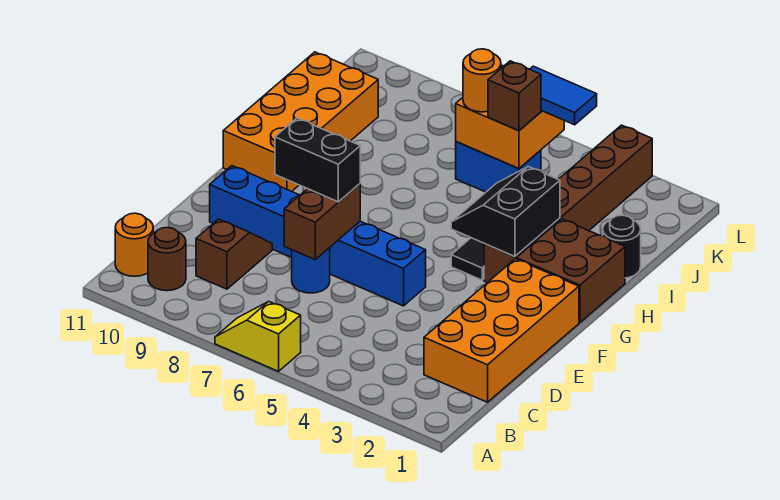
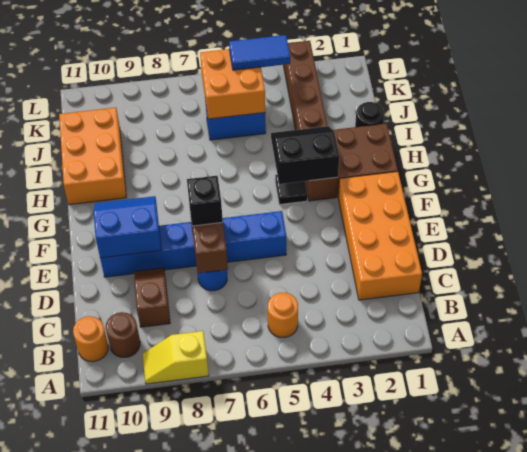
yellow slope A6:A7 level 1 top 6 -> yellow slope A8:A9 level 1 top 8
black brick E7:E8 level 3 -> black brick E7 level 3
none -> blue slope E9:F10 level 2 top E
black slope G3:H4 level 2 top 3 -> black slope G3:H4 level 2 top G
orange brick G10:J11 level 1 -> orange brick H10:J11 level 1
brown brick J5 level 3 -> none
orange round brick J6 level 3 -> orange round brick B5 level 1

